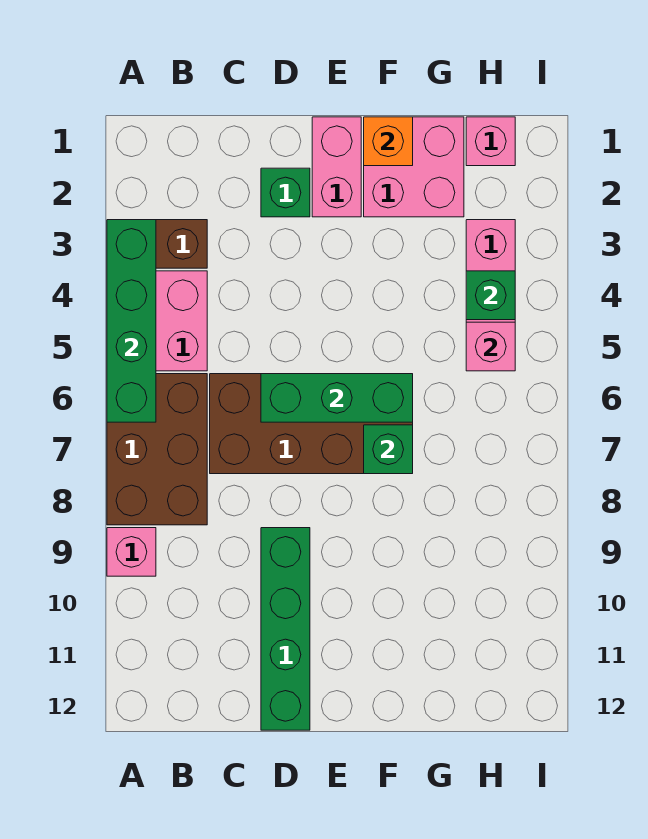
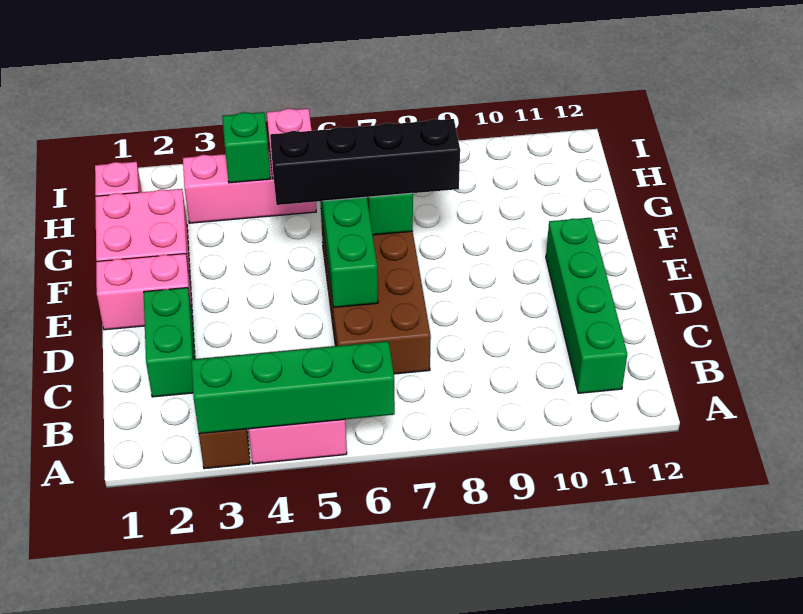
brown brick A6:B8 level 1 -> none
pink brick A9 level 1 -> none
green brick D2 level 1 -> green brick C2:D2 level 1
green brick D9:D12 level 1 -> green brick B11:E11 level 1
orange brick F1 level 2 -> none
none -> black brick F5:F8 level 3

